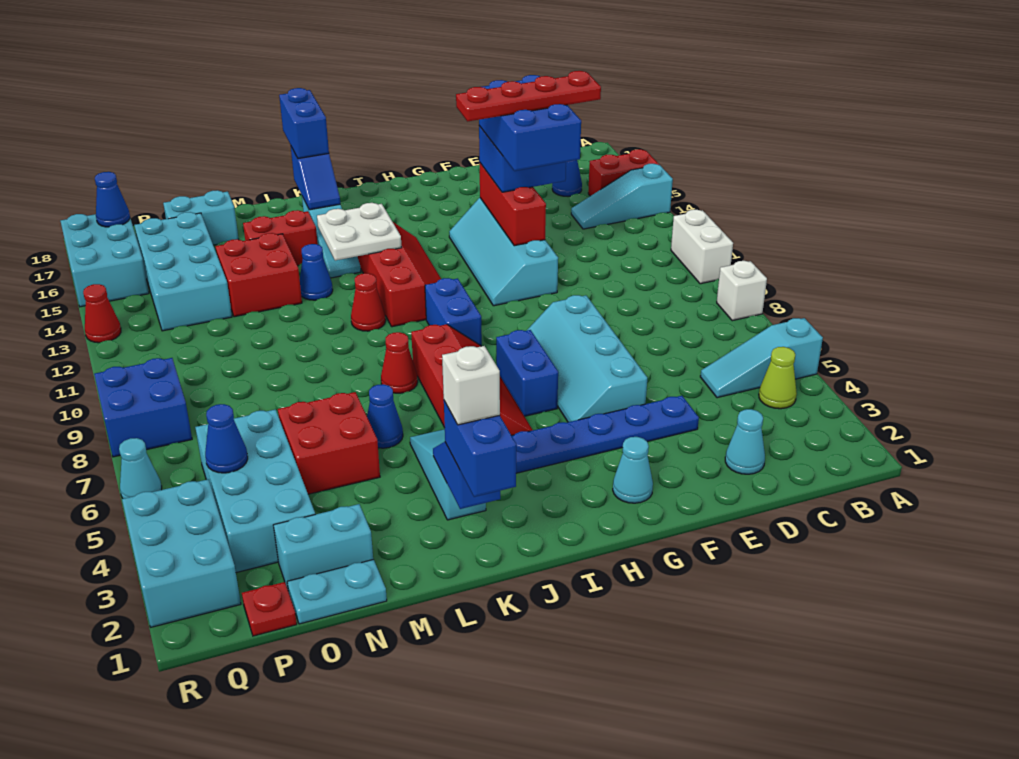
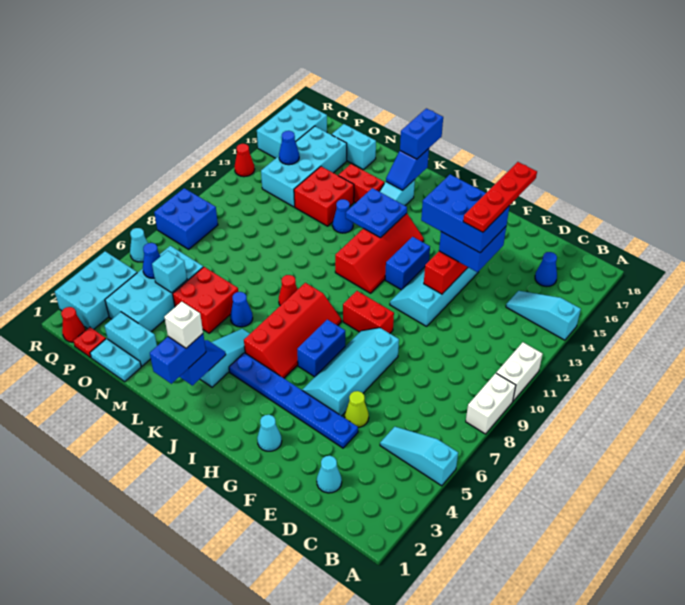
white brick A8 level 1 -> white brick A8:A9 level 1
red brick A15:B15 level 1 -> red brick G9:H9 level 1
lime cone B4 level 1 -> lime cone E5 level 1
red plate D13:G13 level 5 -> red plate E13:E16 level 5
blue brick E12:F14 level 4 -> blue brick E13:G14 level 4
blue brick I9:I10 level 1 -> blue brick H12:H13 level 1
white plate J13:K14 level 2 -> blue plate J13:K14 level 2
red cone K11 level 1 -> red cone Q1 level 1
none -> cyan brick O5 level 2
blue cone Q17 level 2 -> blue cone P14 level 2

